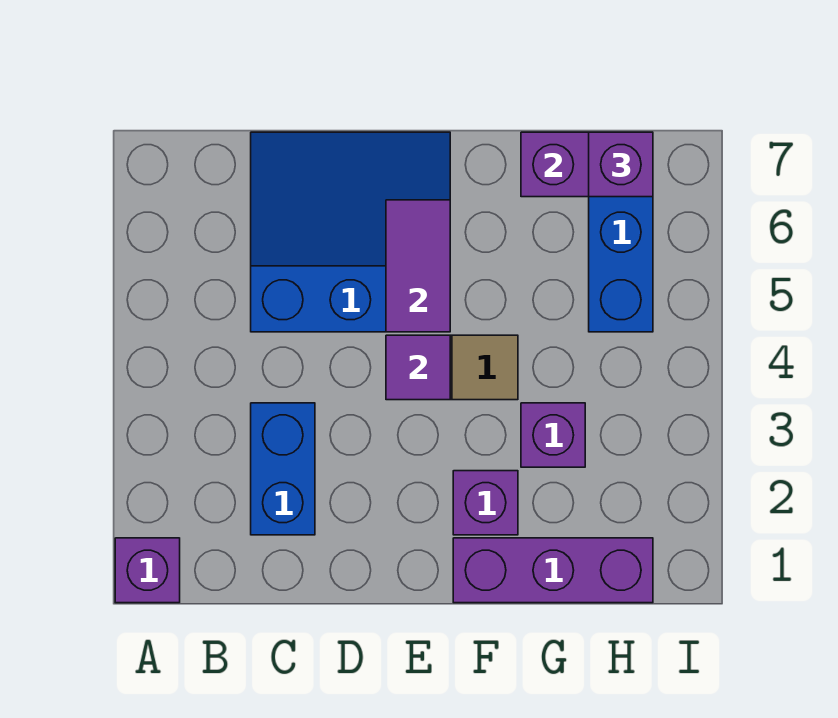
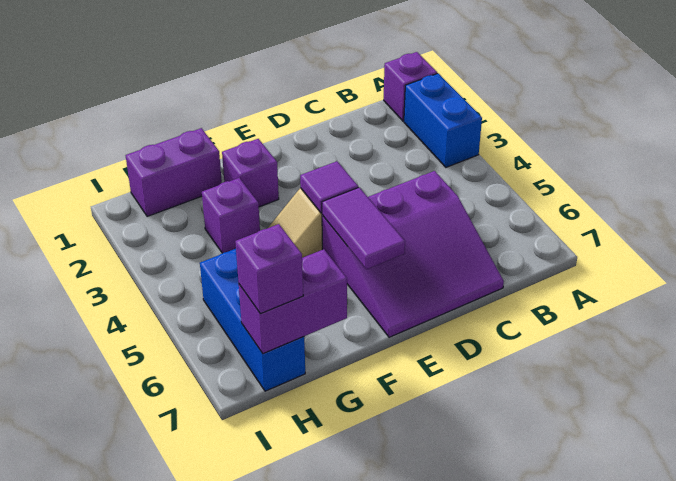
blue brick C2:C3 level 1 -> blue brick A2:A3 level 1
blue slope C5:E7 level 1 top 5 -> purple slope C5:E7 level 1 top 5
purple brick F1:H1 level 1 -> purple brick G1:H1 level 1

